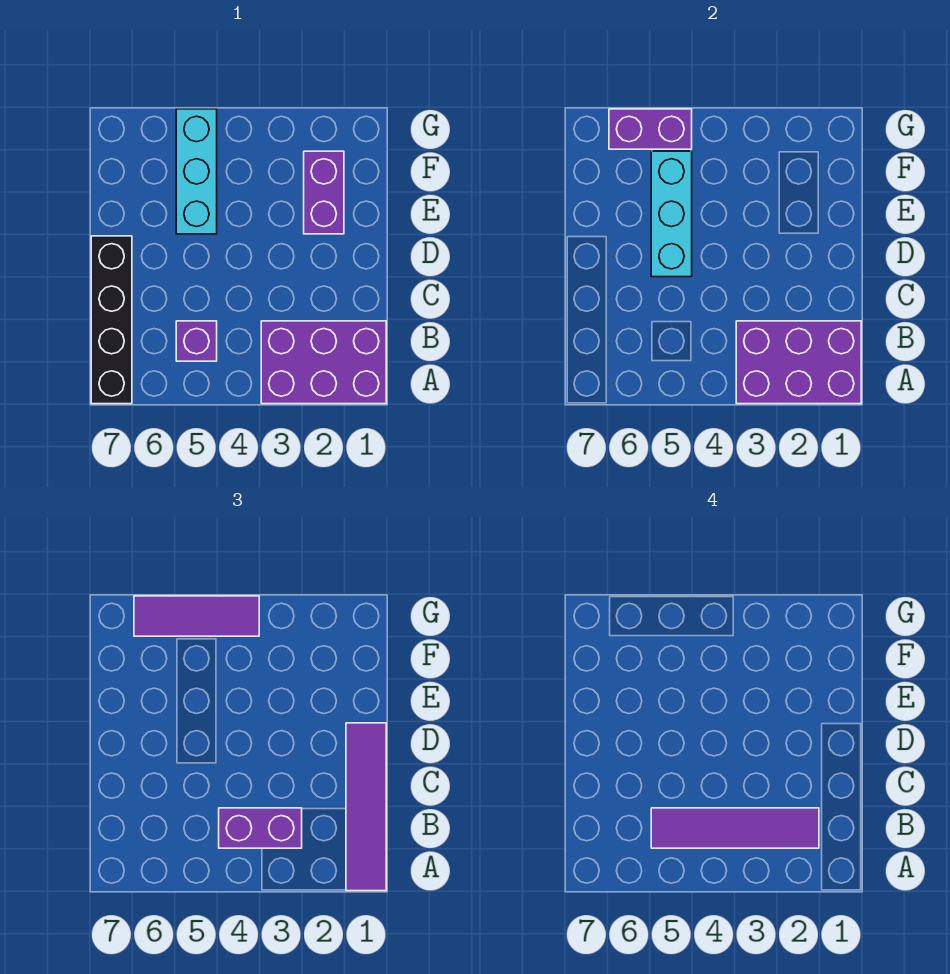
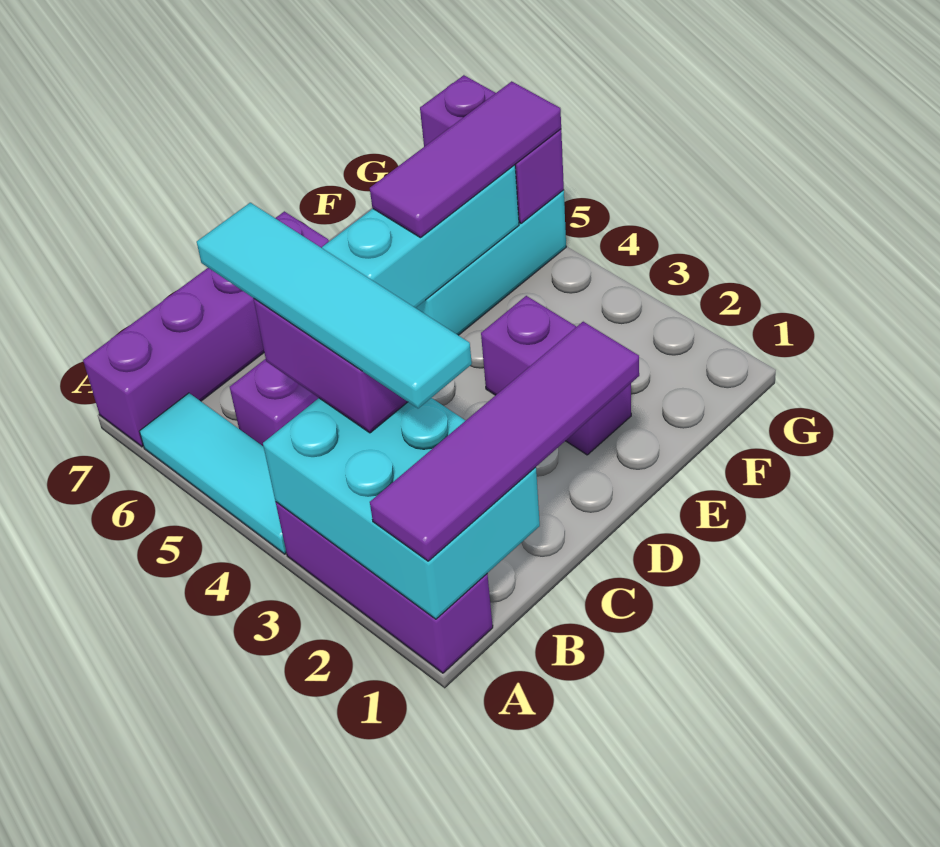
purple brick A1:B3 level 1 -> purple brick A1:A3 level 1
purple brick A1:B3 level 2 -> cyan brick A1:B3 level 2
none -> cyan tile A4:A6 level 1
black brick A7:D7 level 1 -> purple brick A7:D7 level 1
purple tile B2:B5 level 4 -> cyan tile B2:B5 level 4
purple brick E2:F2 level 1 -> purple brick E2:E3 level 1
purple tile G4:G6 level 3 -> purple tile E5:G5 level 3

